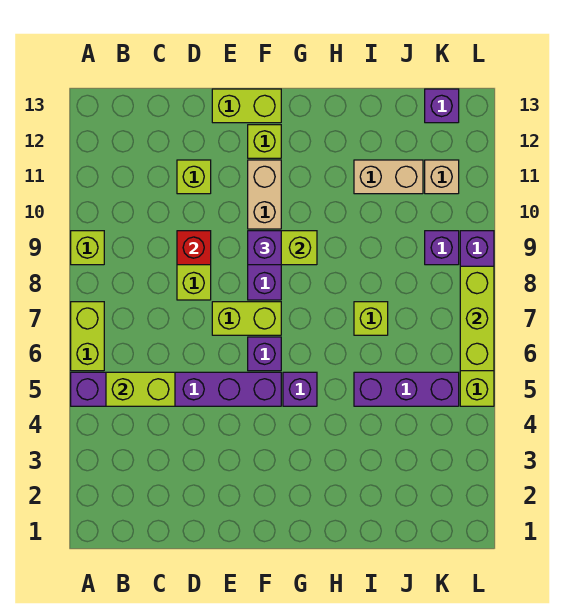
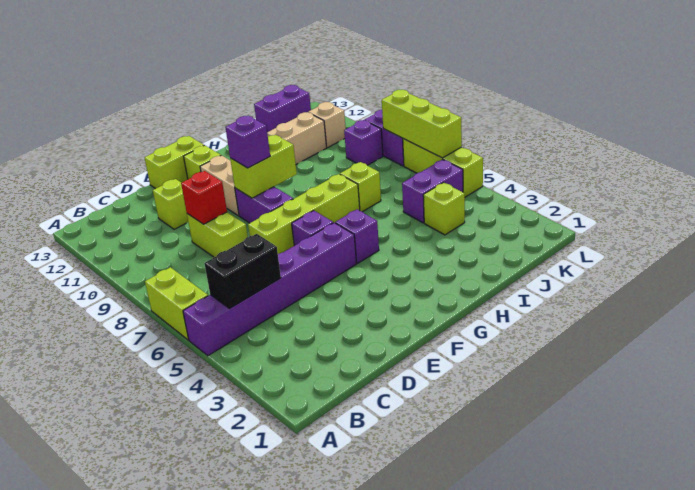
lime brick A9 level 1 -> lime brick J4 level 1
lime brick B5:C5 level 2 -> black brick B5:C5 level 2
lime brick E7:F7 level 1 -> lime brick E7:H7 level 1
purple brick I5:K5 level 1 -> purple brick J5:K5 level 1
purple brick K13 level 1 -> purple brick J13:K13 level 1

